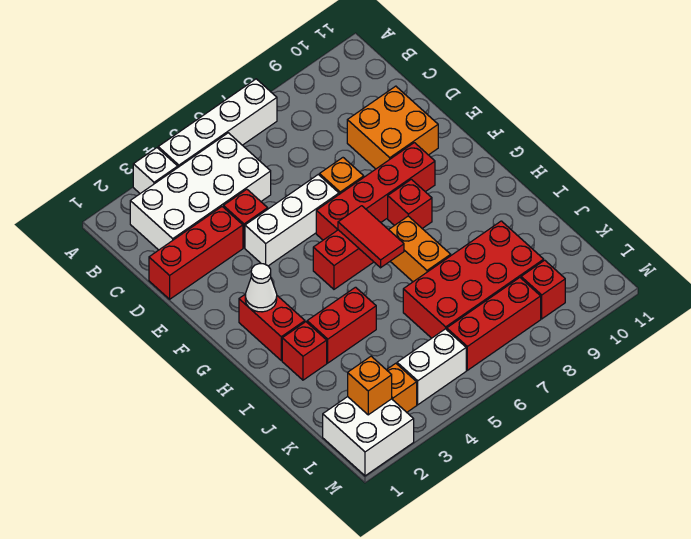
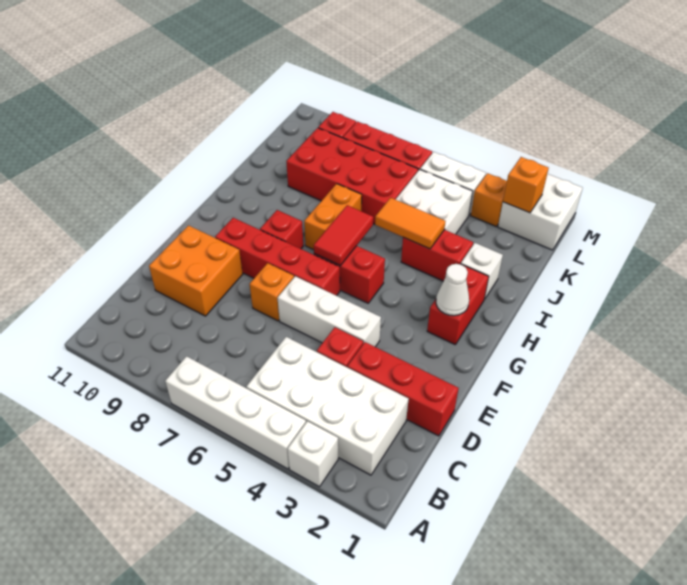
red brick I2 level 1 -> white brick I2 level 1
none -> orange tile I4:I5 level 2
none -> white brick J4:K5 level 1

